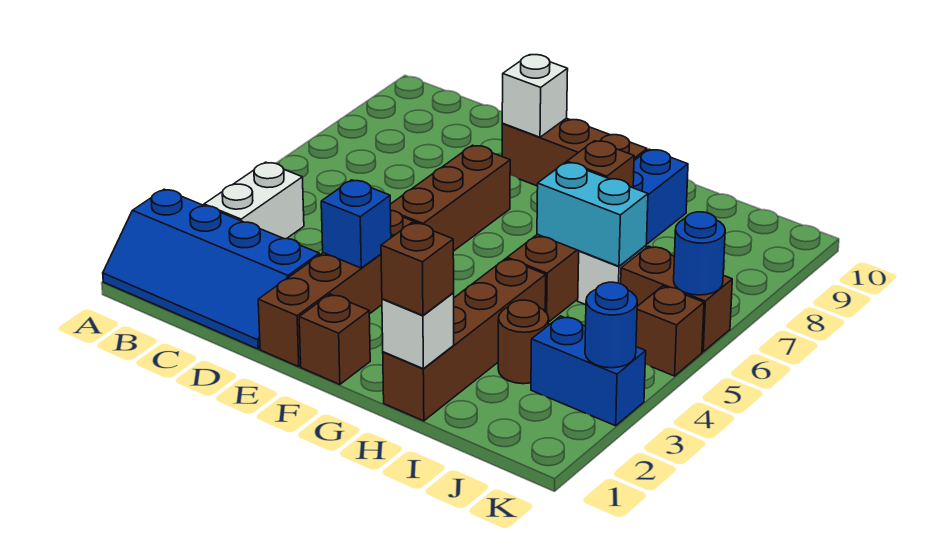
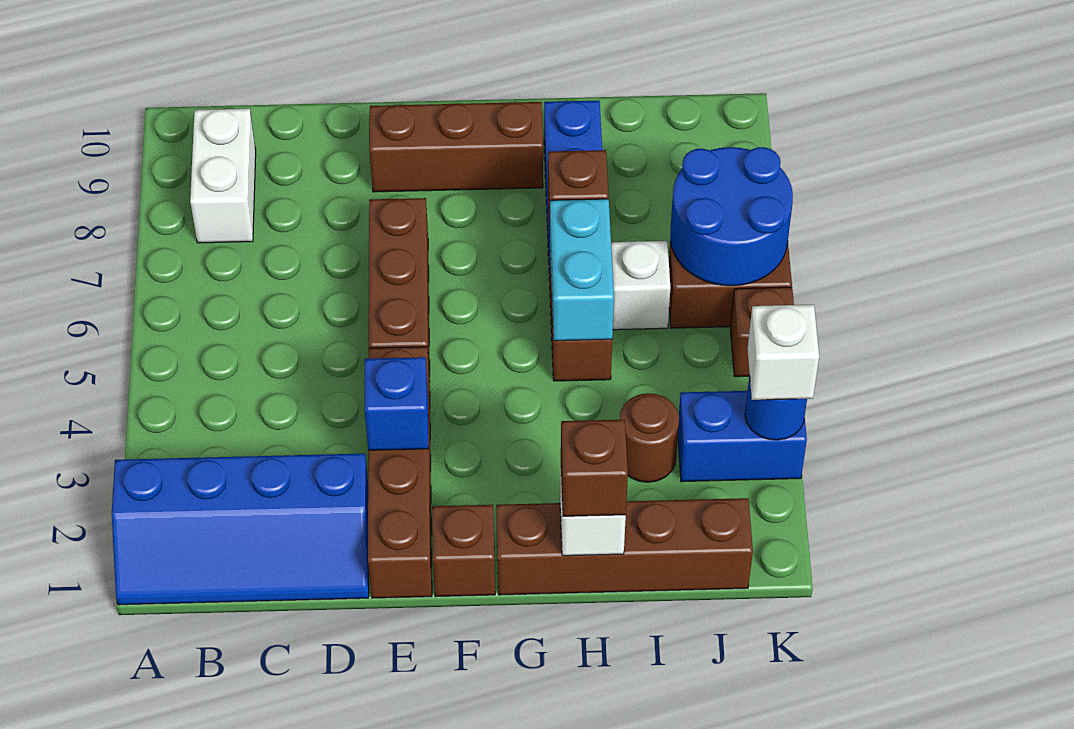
white brick B3:B4 level 1 -> white brick B8:B9 level 1
white brick E9 level 2 -> white brick K3 level 3
brown brick H1:H4 level 1 -> brown brick G1:J1 level 1
cyan brick H6:I6 level 2 -> cyan brick H5:H6 level 2
blue round brick K6 level 2 -> blue round brick J6:K7 level 2

